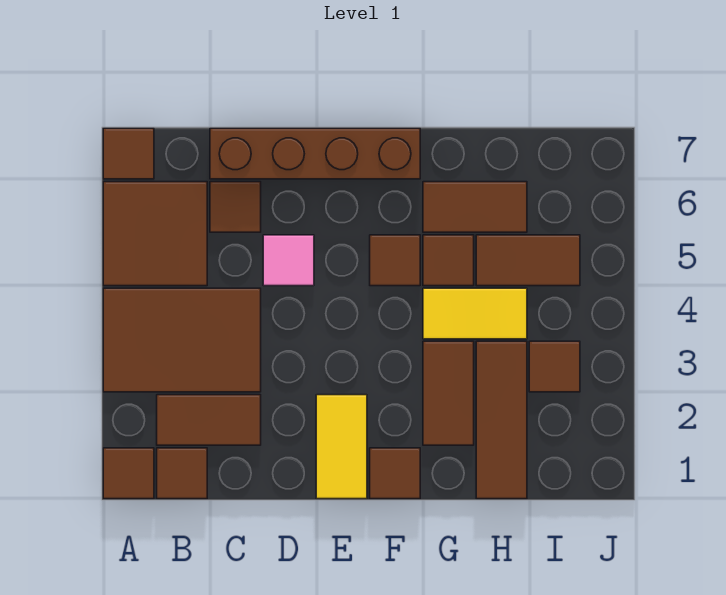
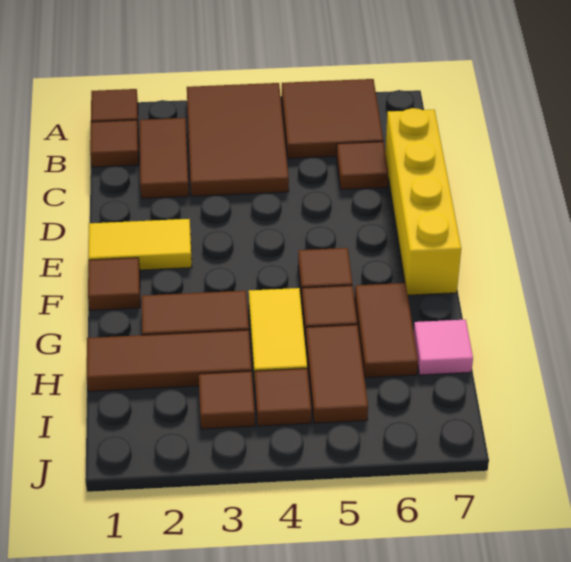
brown tile A7 level 1 -> brown tile I4 level 1
brown brick C7:F7 level 1 -> yellow brick C7:F7 level 1
pink tile D5 level 1 -> pink tile H7 level 1

